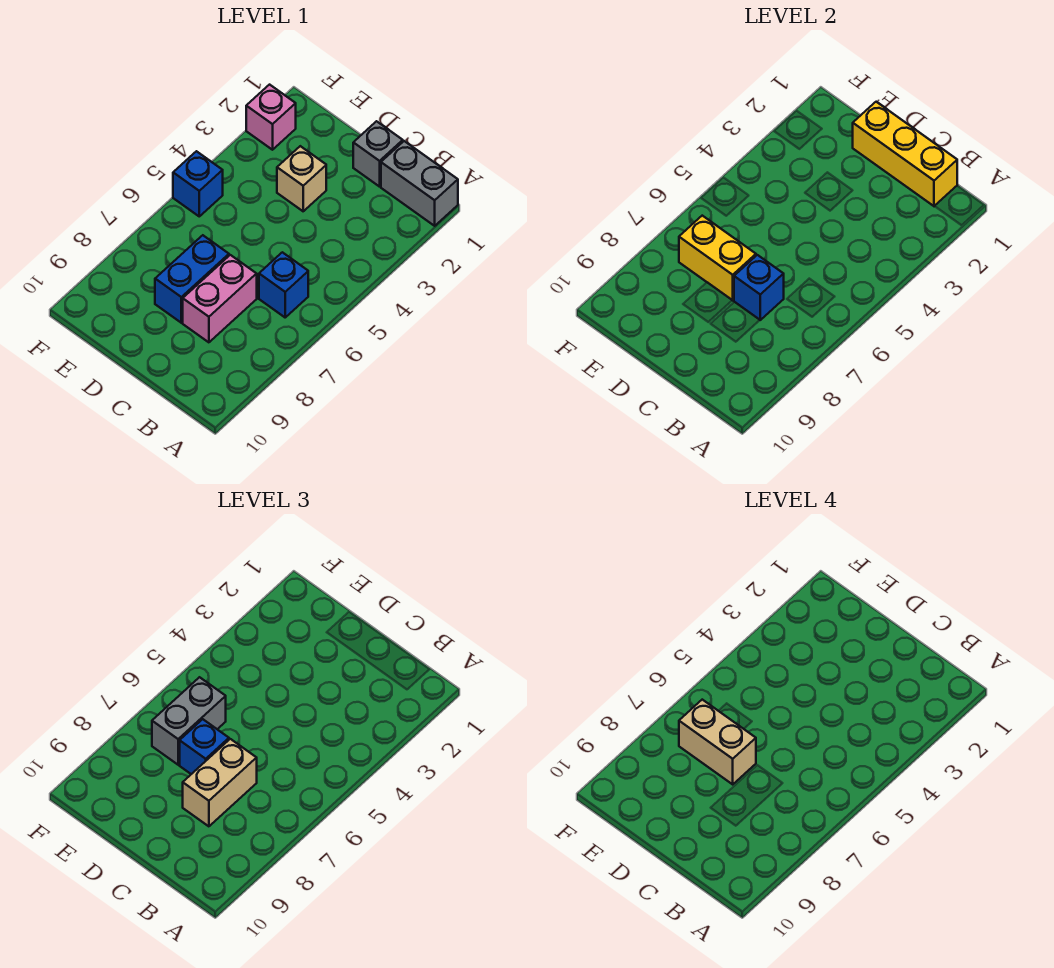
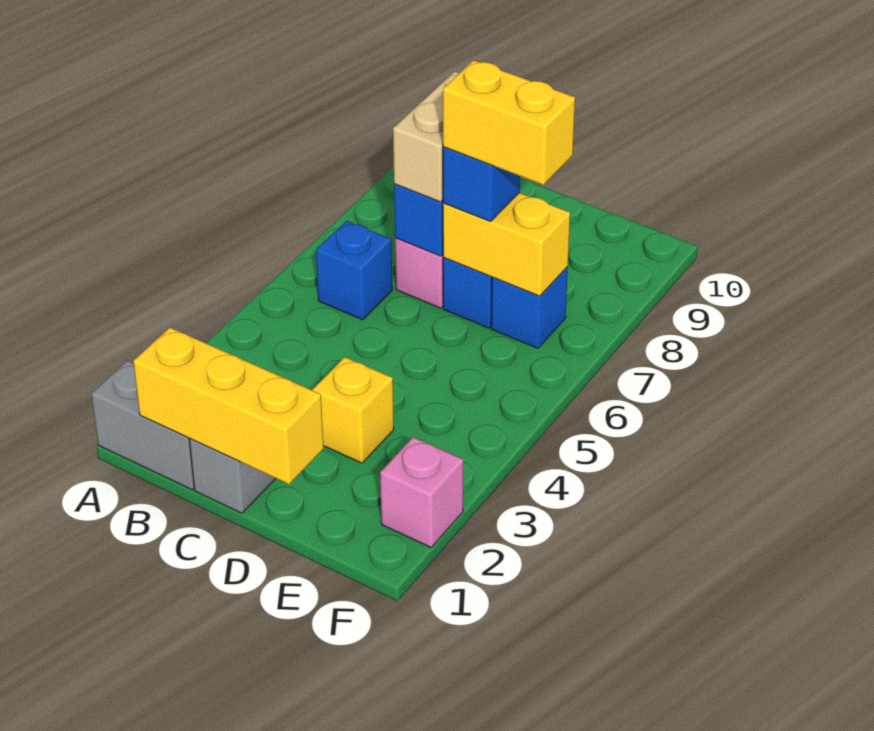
tan brick D3 level 1 -> yellow brick D3 level 1
tan brick D7:E7 level 4 -> yellow brick D7:E7 level 4
grey brick E6:E7 level 3 -> none
blue brick F5 level 1 -> blue brick E7 level 1

